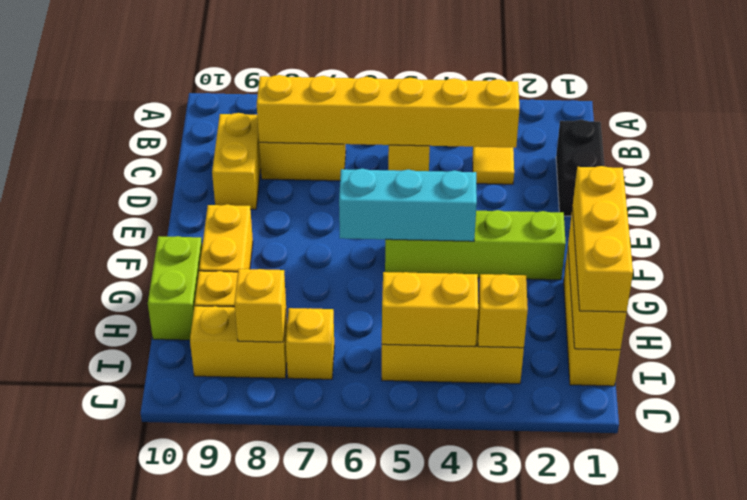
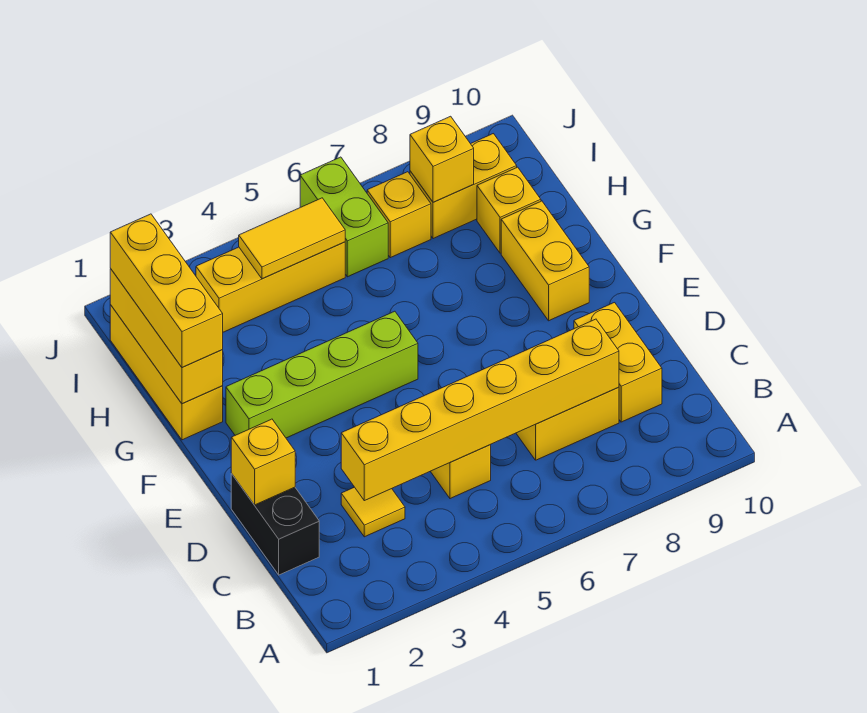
cyan brick F4:F6 level 2 -> none
lime brick G10:H10 level 1 -> lime brick I6:J6 level 1
yellow brick I3 level 2 -> yellow brick D1 level 2
yellow brick I4:I5 level 2 -> yellow tile I4:I5 level 2

